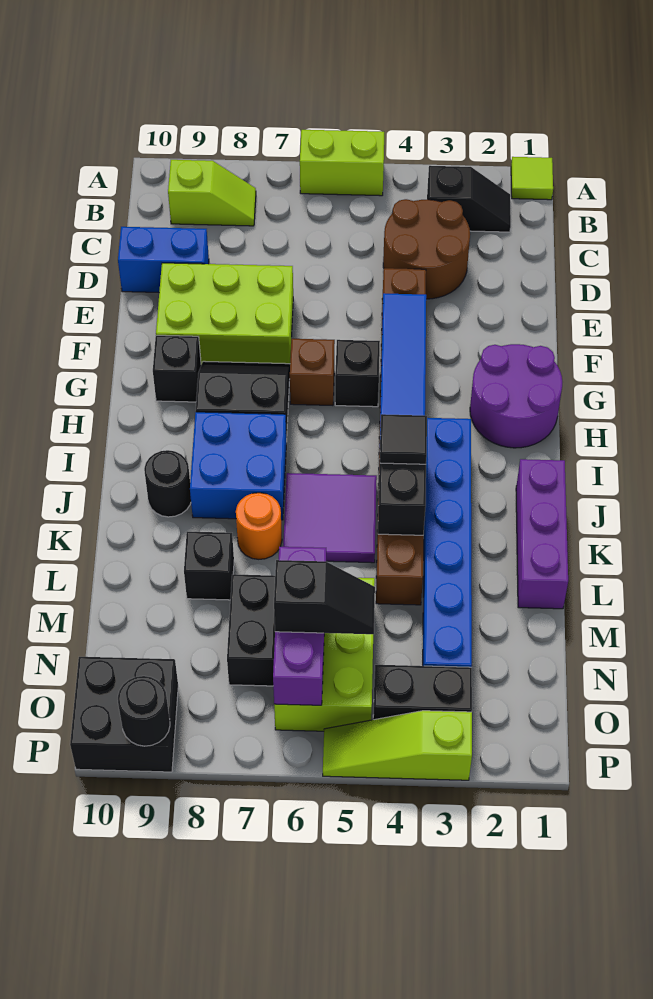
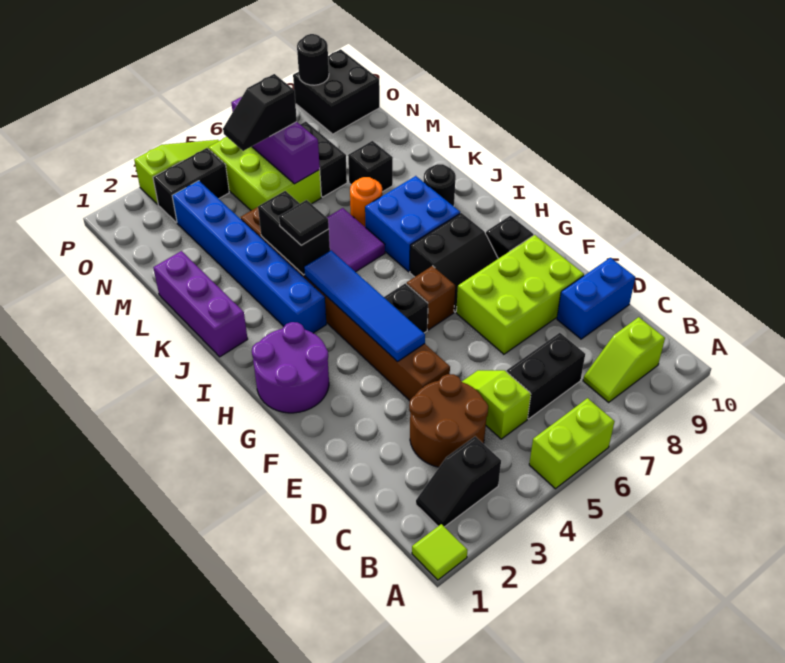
none -> lime slope C5:D5 level 1 top C
none -> black brick C6:C7 level 1

